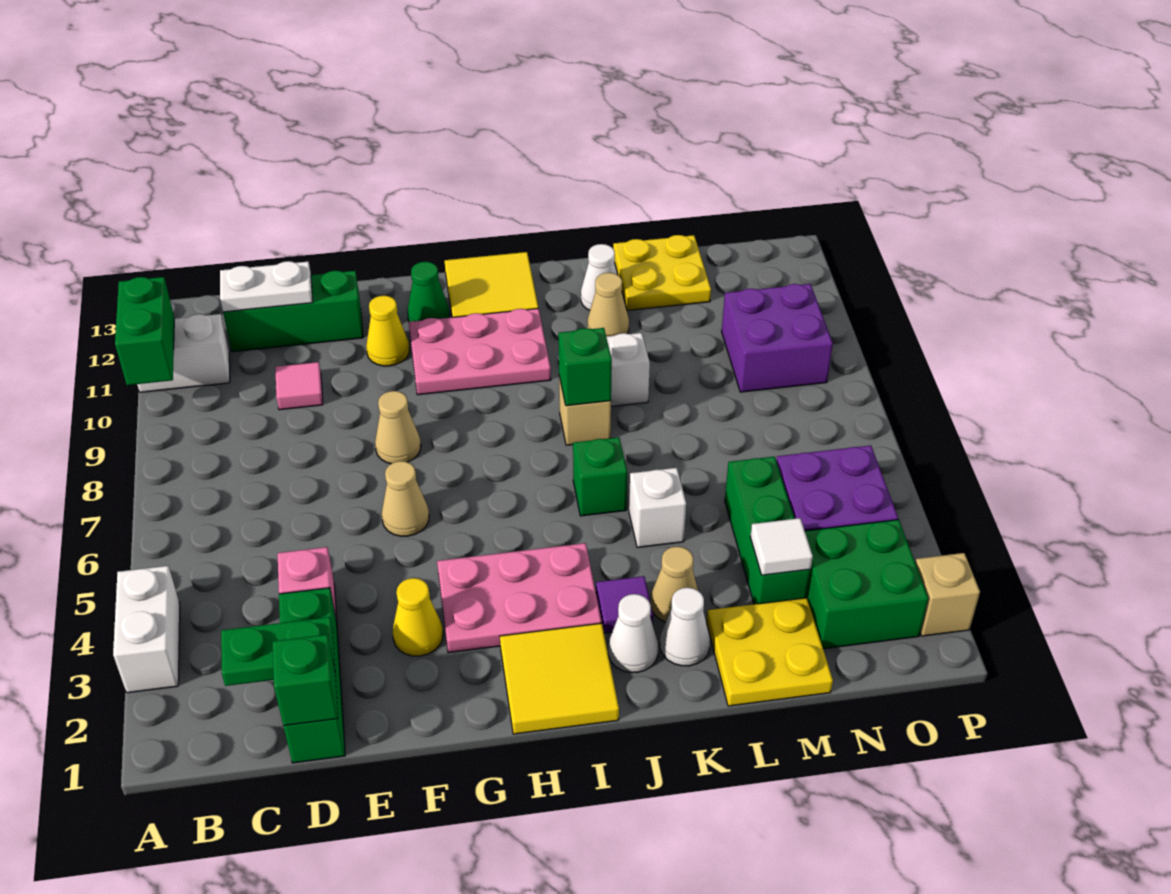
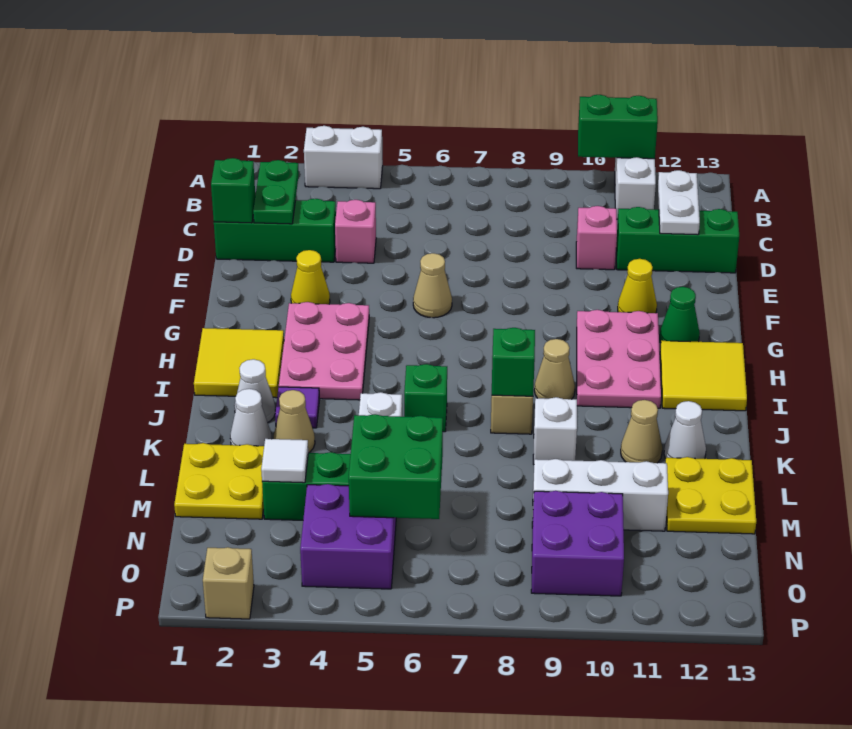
green brick C12:E12 level 1 -> green brick D11:D13 level 1
pink tile D10 level 1 -> pink brick D10 level 1
tan cone F8 level 1 -> tan cone I9 level 1
none -> white brick M9:M11 level 1
green brick N2:O3 level 1 -> green brick M5:N6 level 2

